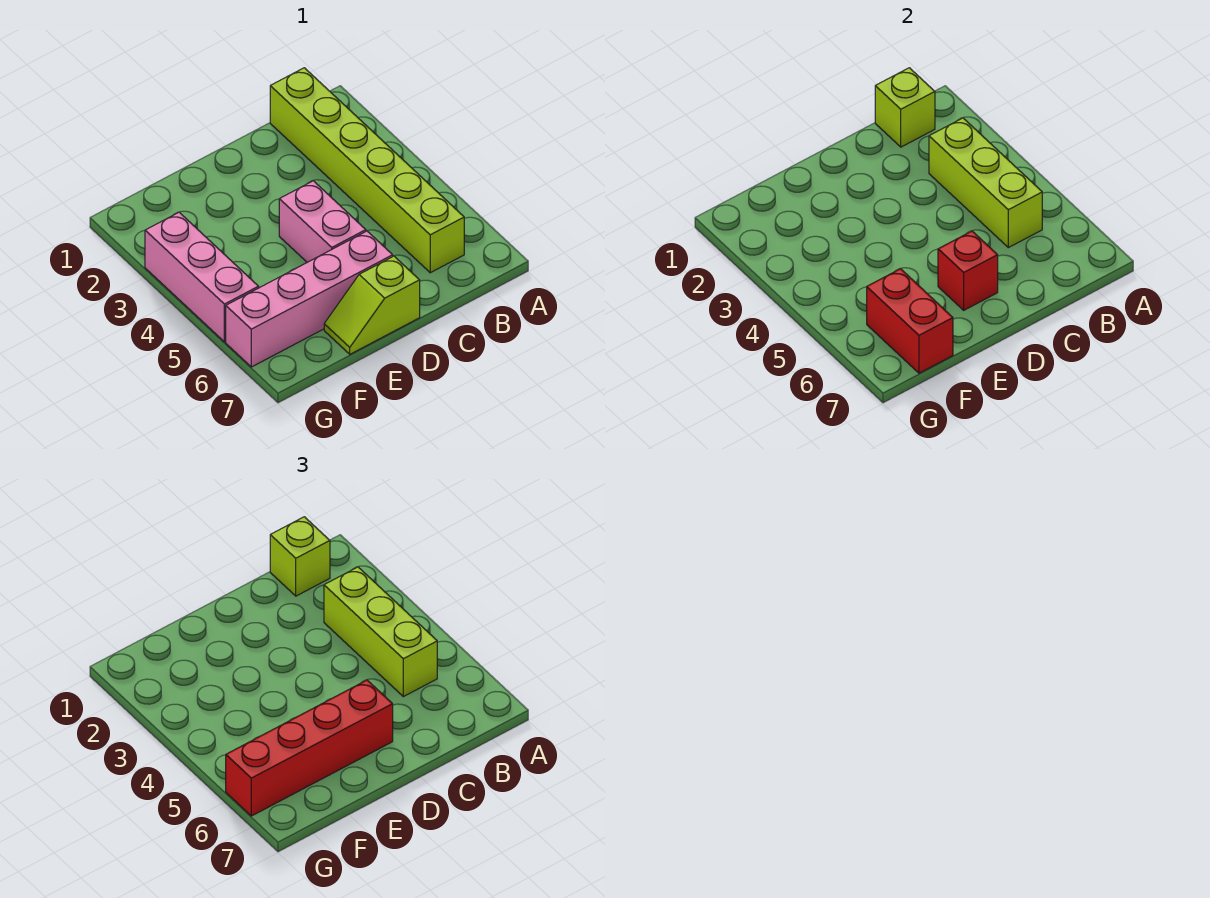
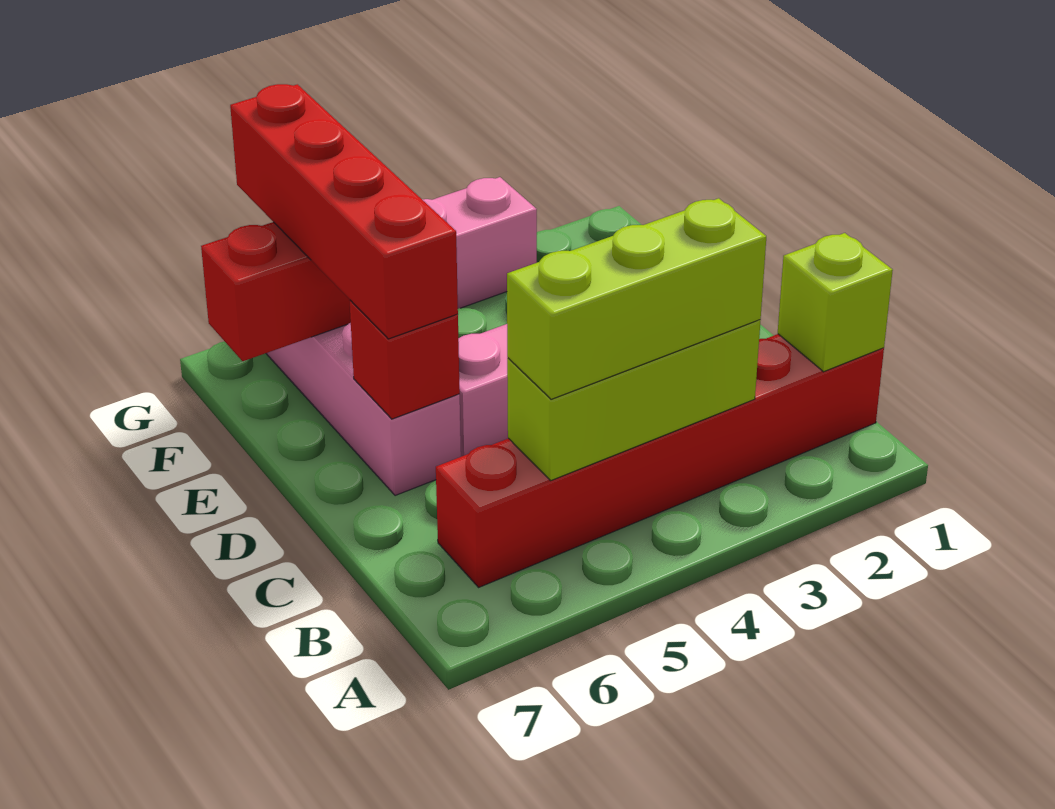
lime brick B1:B6 level 1 -> red brick B1:B6 level 1
lime brick B1 level 3 -> none
lime slope D7:E7 level 1 top D -> none

